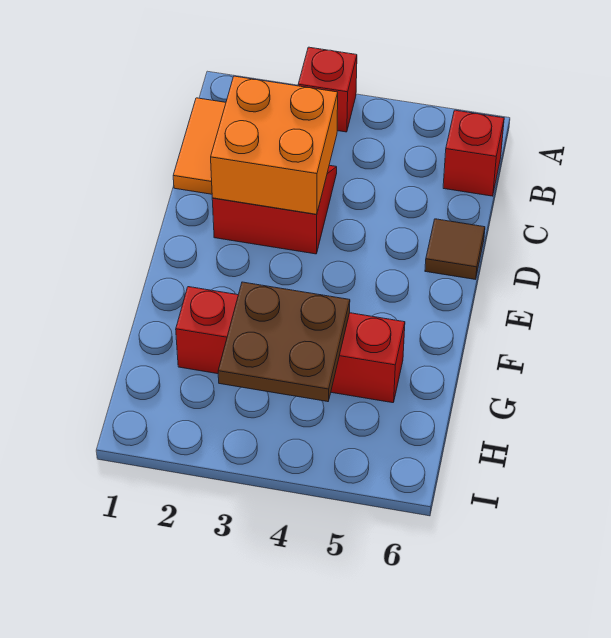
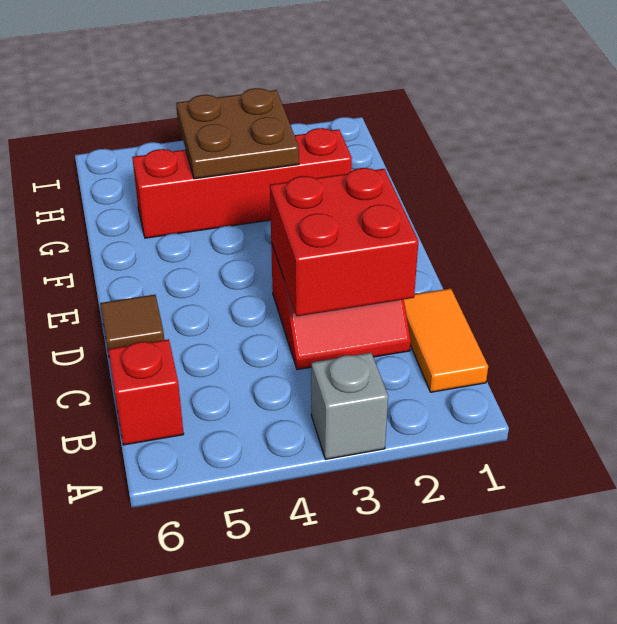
red brick A3 level 1 -> grey brick A3 level 1
orange brick C2:D3 level 2 -> red brick C2:D3 level 2

